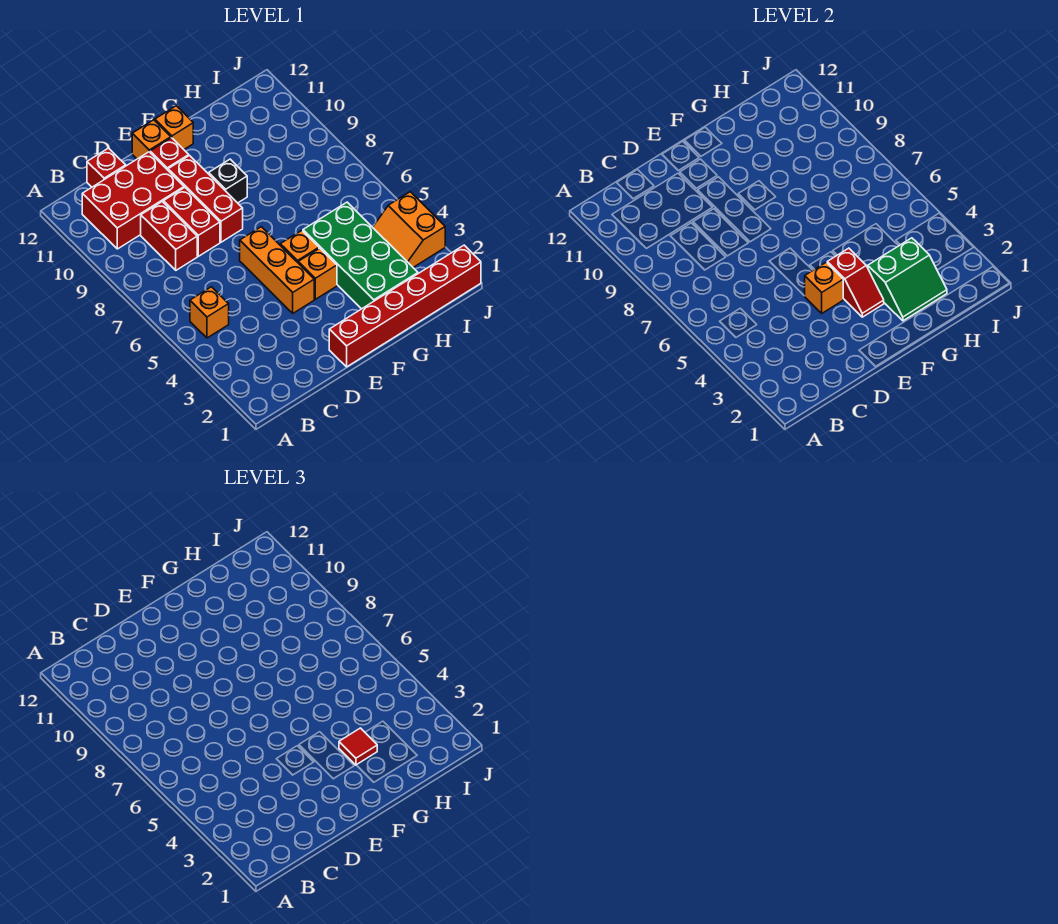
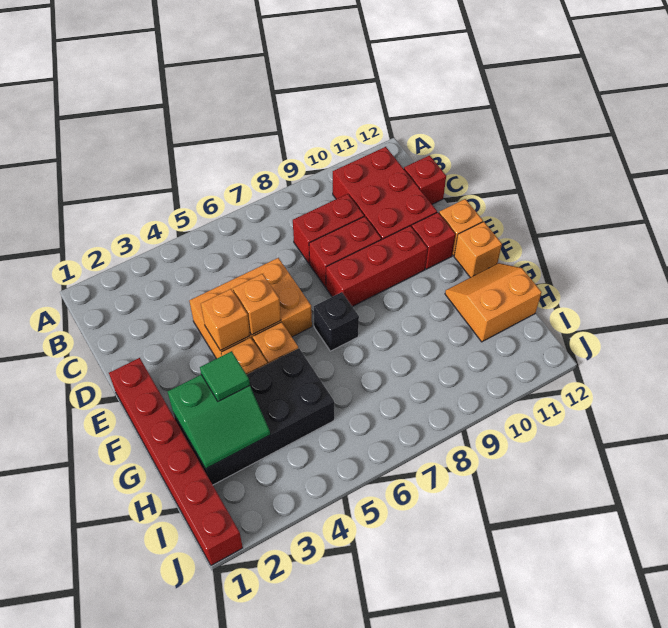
orange brick B5 level 1 -> orange brick E5 level 2
orange brick E4:E6 level 1 -> orange brick D4:E6 level 1
red slope F3:F4 level 2 top 4 -> none
black brick F9 level 1 -> black brick F7 level 1
green brick G2:H5 level 1 -> black brick G2:H5 level 1
green slope G2:H3 level 2 top 3 -> green slope G2:H3 level 2 top G
red tile G3 level 3 -> green tile G3 level 3
orange slope I3:J4 level 1 top J -> orange slope G11:H12 level 1 top H

